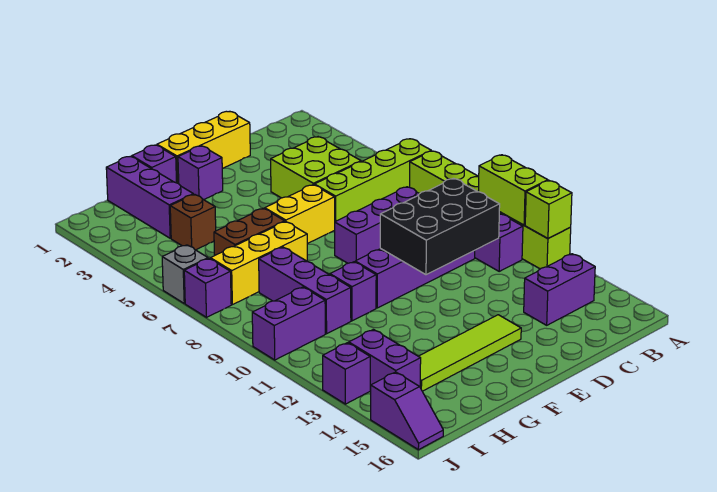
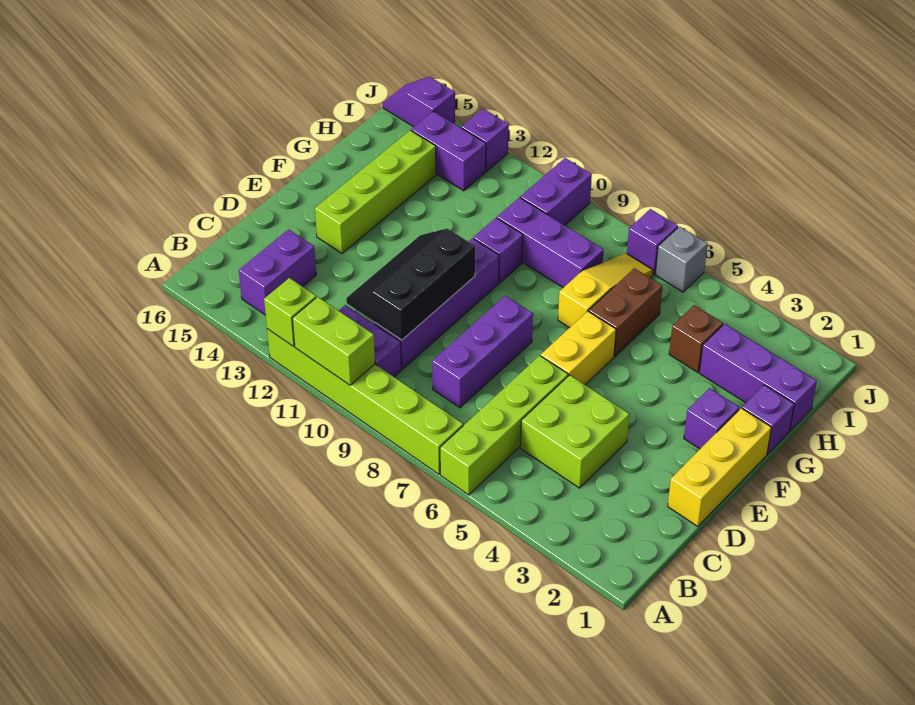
black brick C10:E11 level 2 -> black slope C10:E11 level 2 top 10
lime tile E14:H14 level 1 -> lime brick E14:H14 level 1
yellow brick G7:I7 level 1 -> yellow slope G7:I7 level 1 top G

